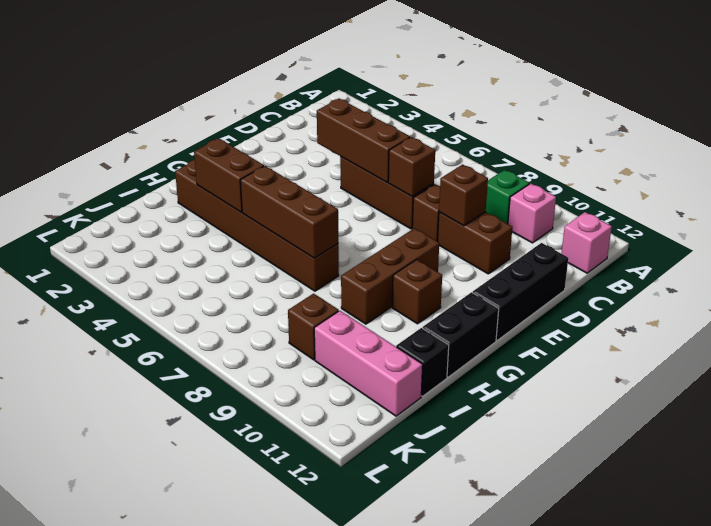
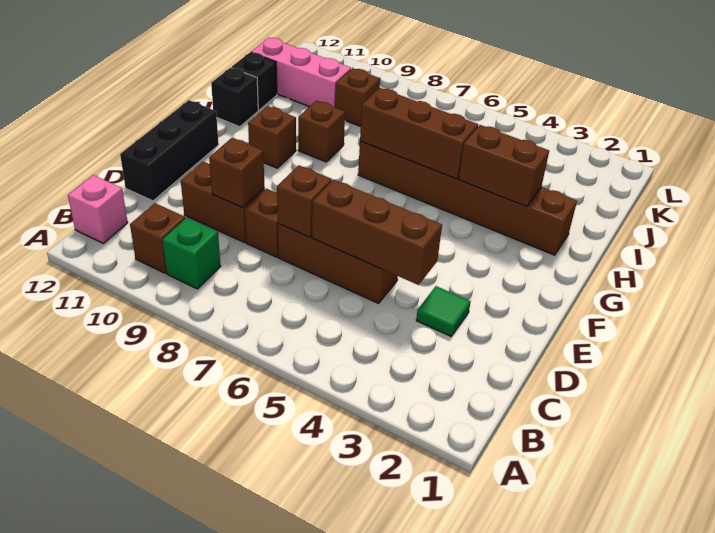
pink brick B10 level 1 -> brown brick B10 level 1
none -> green tile D3 level 1
brown brick F9:H9 level 1 -> brown brick H9 level 1
black brick G12:H12 level 1 -> black brick H12 level 1

